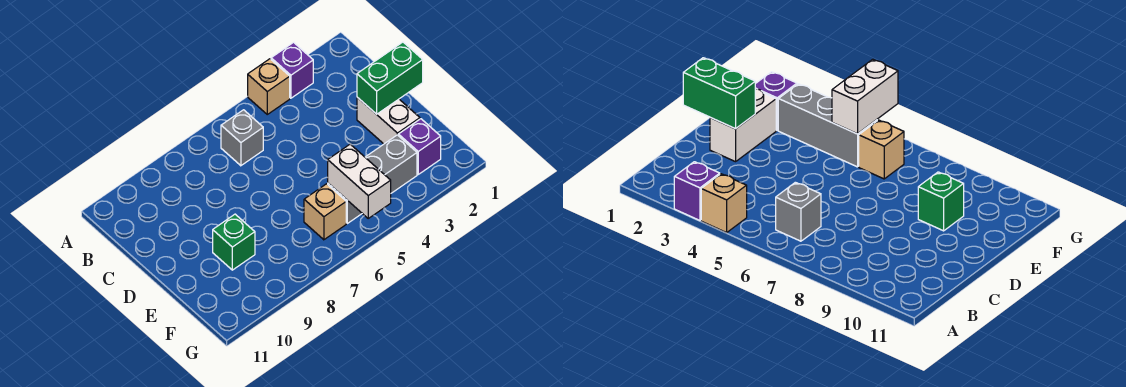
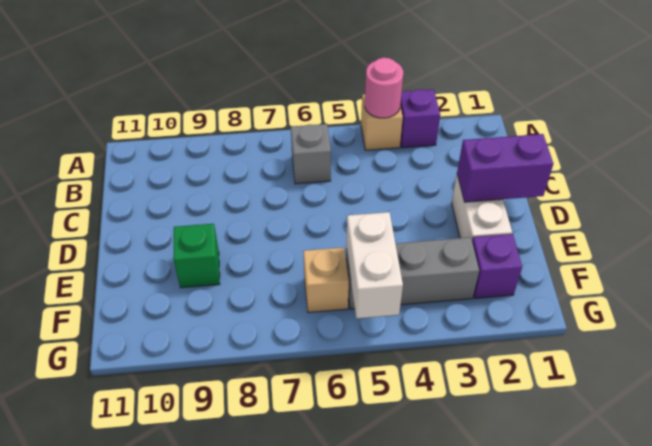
none -> pink round brick A4 level 2
green brick D1:D2 level 2 -> purple brick D1:D2 level 2

